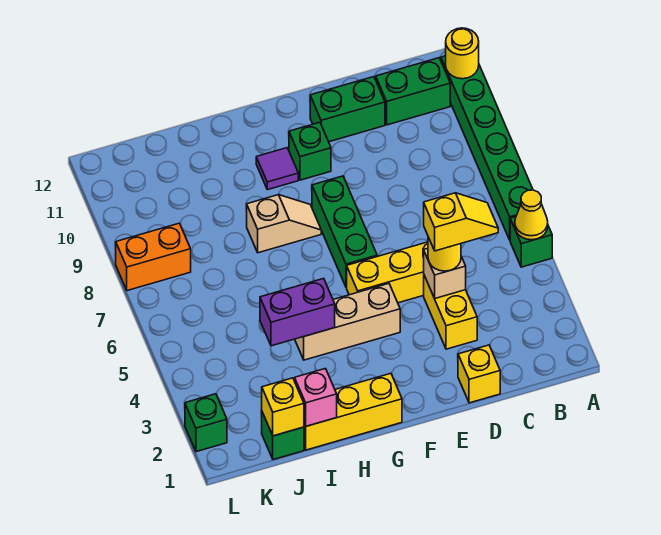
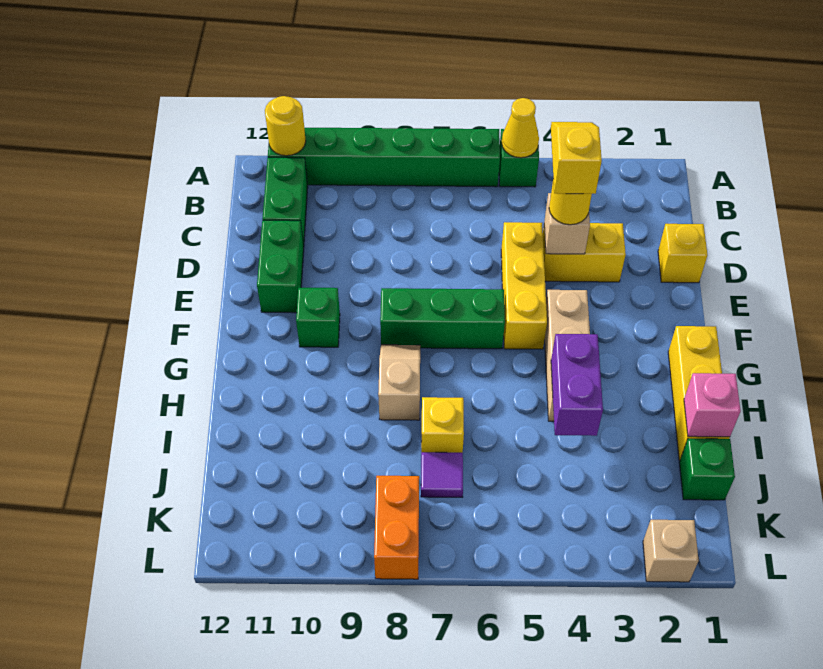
purple tile G10 level 1 -> purple tile J7 level 1
yellow brick J1 level 2 -> yellow brick I7 level 1
green brick L2 level 1 -> tan brick L2 level 1

